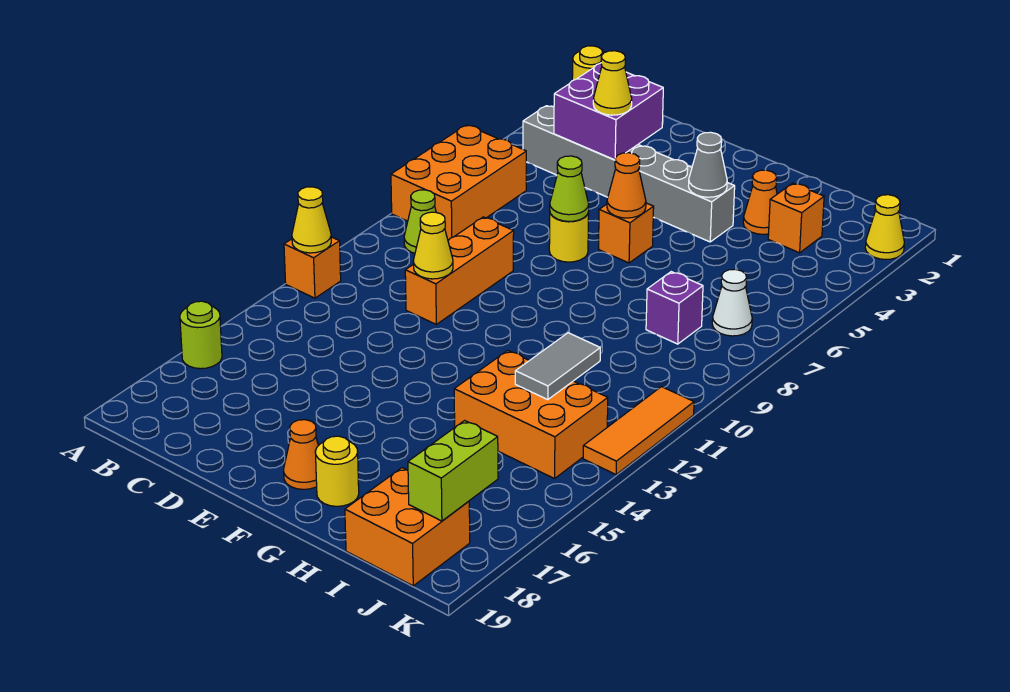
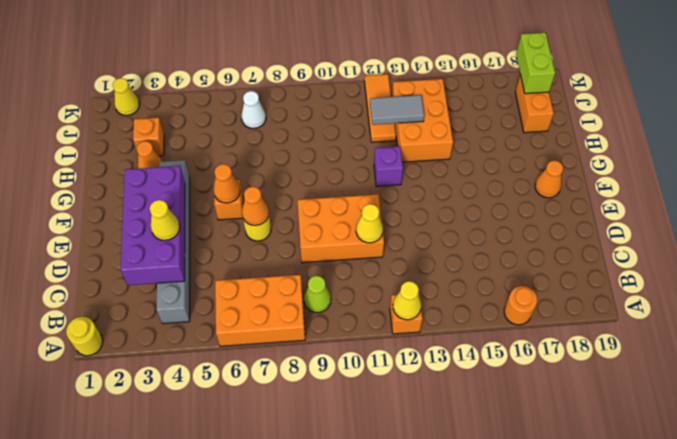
lime round brick A16 level 1 -> orange round brick A16 level 1
purple brick C3:D4 level 2 -> purple brick C3:F4 level 2
orange brick D9:D11 level 1 -> orange brick D9:E11 level 1
lime cone E7 level 2 -> orange cone E7 level 2
grey cone G4 level 2 -> none
yellow round brick G18 level 1 -> none
purple brick I8 level 1 -> purple brick G12 level 1
orange brick I18:J19 level 1 -> orange brick I18:J18 level 1
lime brick J17:J18 level 2 -> lime brick J18:K18 level 2
orange tile K11:K13 level 1 -> orange tile I12:K12 level 1

